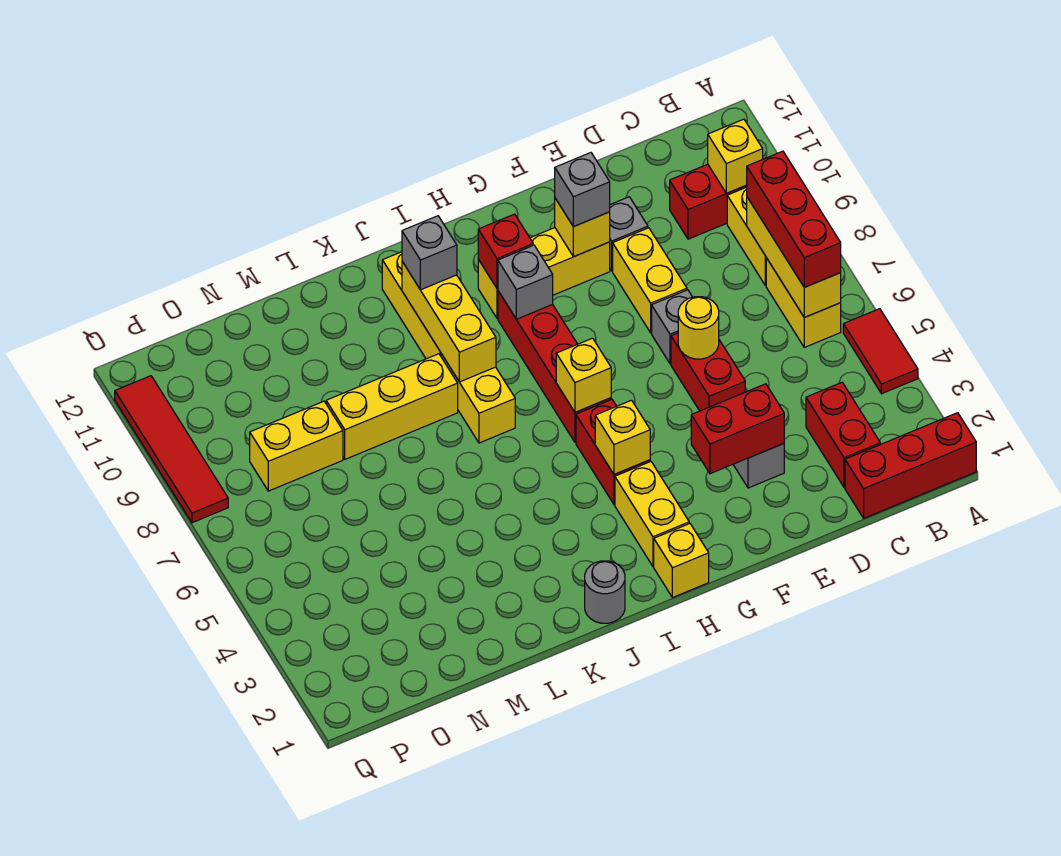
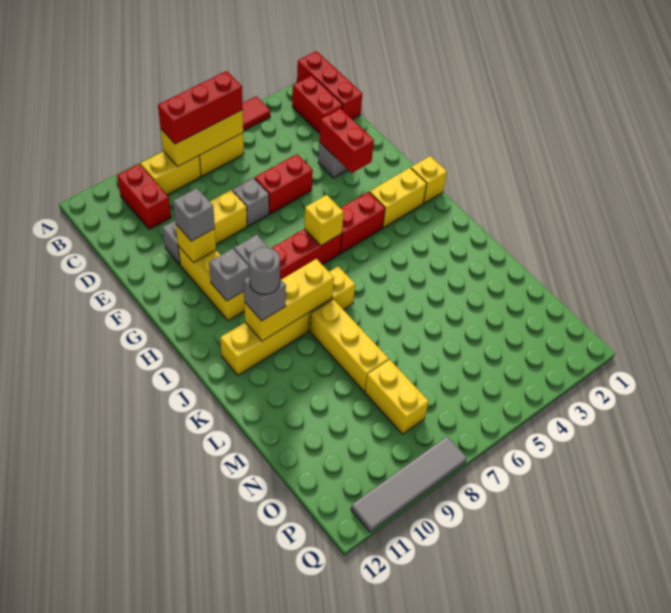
yellow brick B10 level 2 -> none
red brick C2:C3 level 1 -> red brick B2:C2 level 1
yellow round brick E6 level 2 -> none
yellow brick H4 level 2 -> none
red brick H10 level 2 -> grey brick H10 level 2
grey round brick J1 level 1 -> grey round brick J10 level 4
red tile Q8:Q11 level 1 -> grey tile Q8:Q11 level 1

